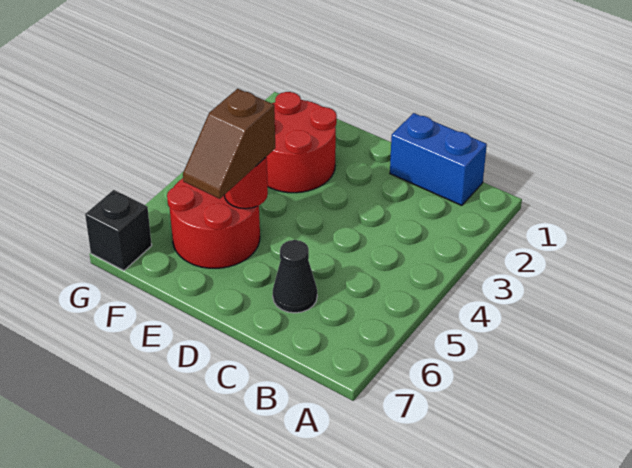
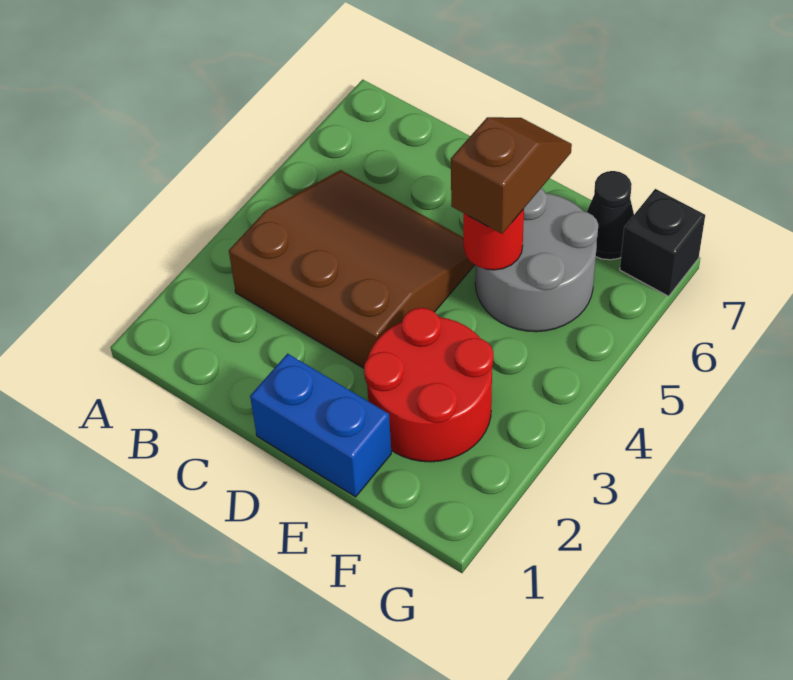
blue brick B1:C1 level 1 -> blue brick D1:E1 level 1
none -> brown slope B3:D5 level 1 top 3
black cone C6 level 1 -> black cone F7 level 1
red round brick E5:F6 level 1 -> grey round brick E5:F6 level 1

